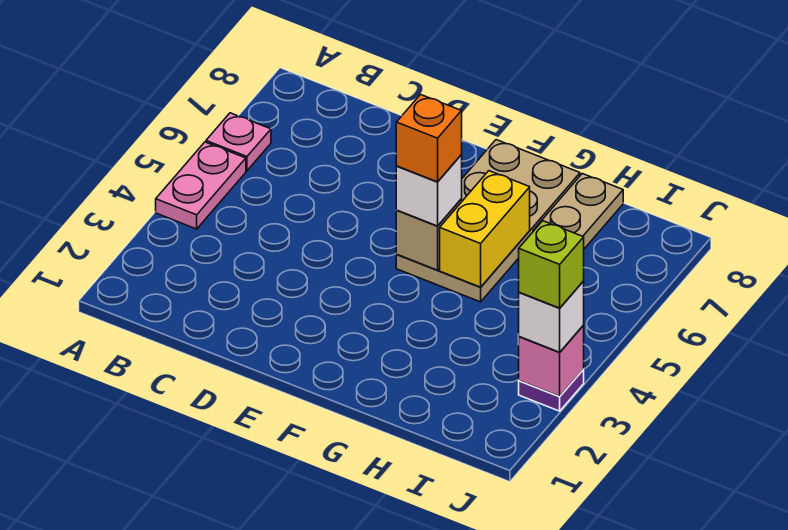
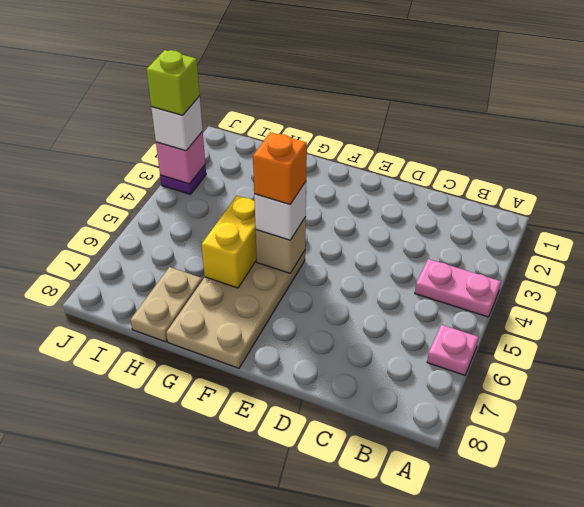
pink plate A4:A5 level 1 -> pink plate A4:B4 level 1

